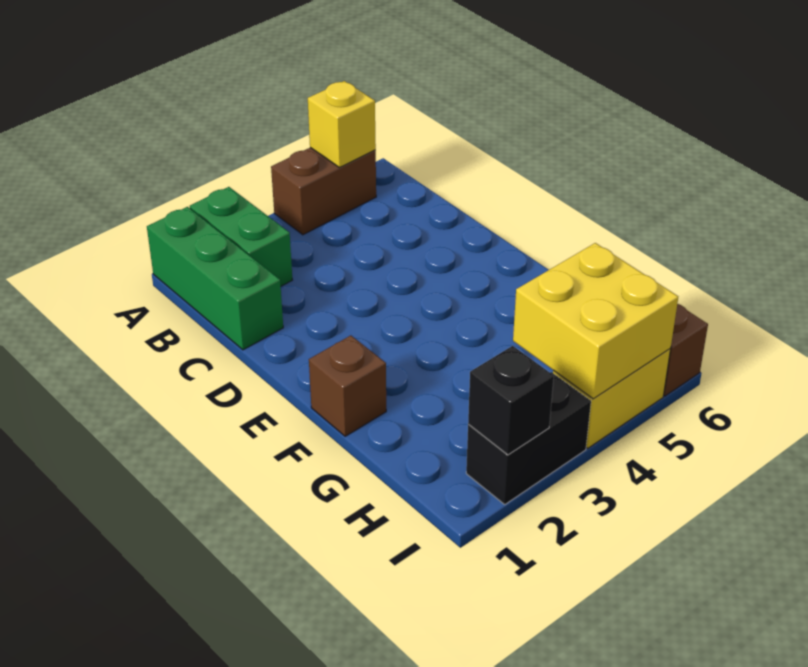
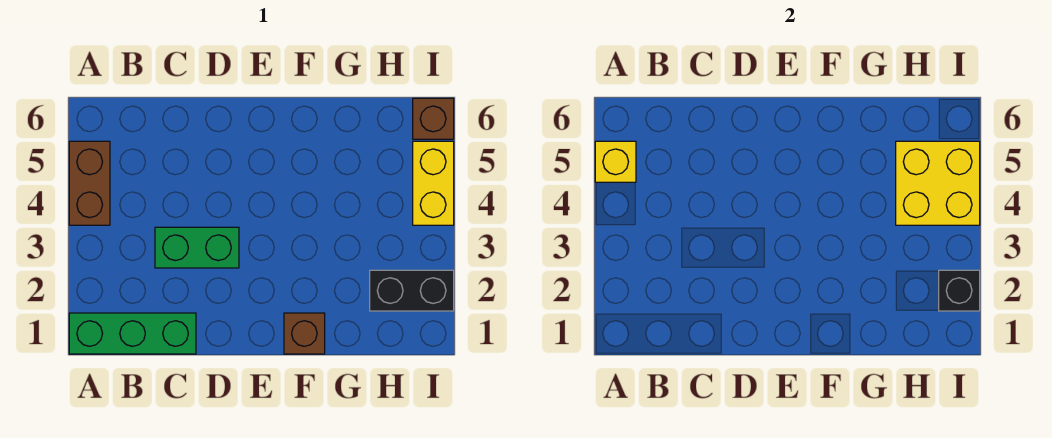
green brick A2:B2 level 1 -> green brick C3:D3 level 1
black brick I2:I3 level 1 -> black brick H2:I2 level 1

